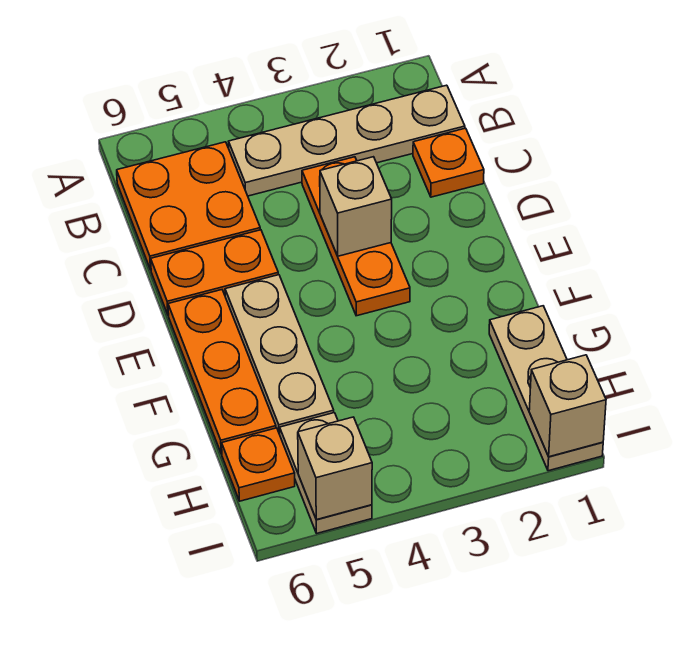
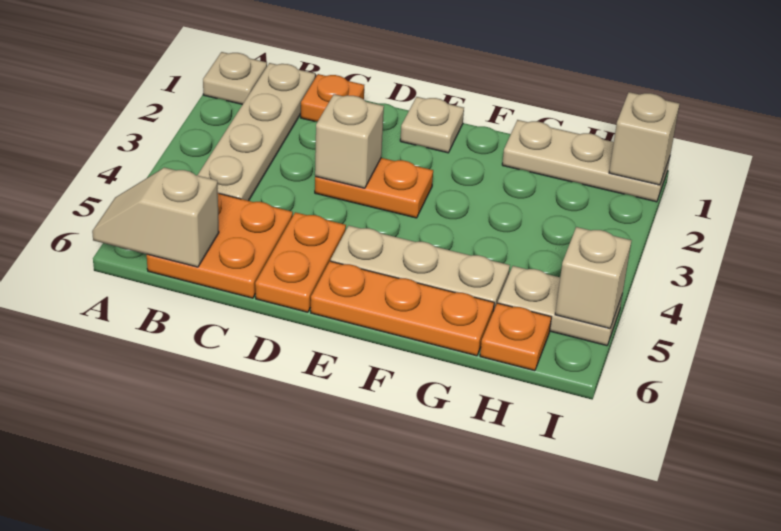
none -> tan plate A1 level 1
none -> tan slope A6:B6 level 2 top B
orange plate C3:E3 level 1 -> orange plate D3:E3 level 1
none -> tan plate E1 level 1

